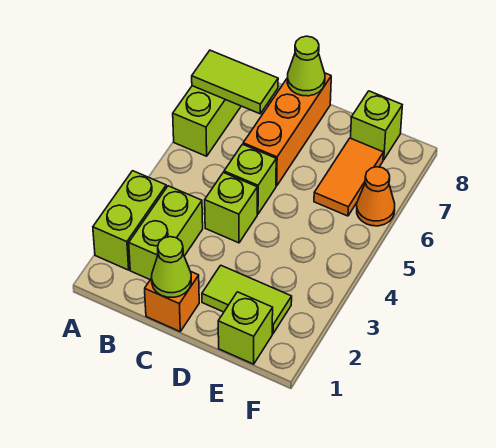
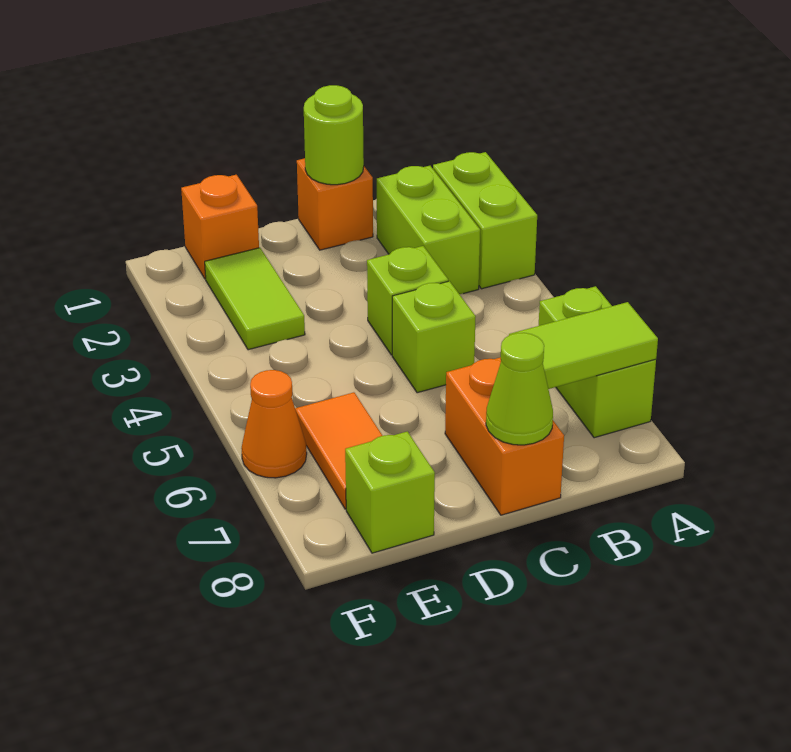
lime cone C1 level 2 -> lime round brick C1 level 2
orange brick C6:C8 level 1 -> orange brick C7:C8 level 1
lime tile D2:E2 level 1 -> lime tile E2:E3 level 1
lime brick E1 level 1 -> orange brick E1 level 1

